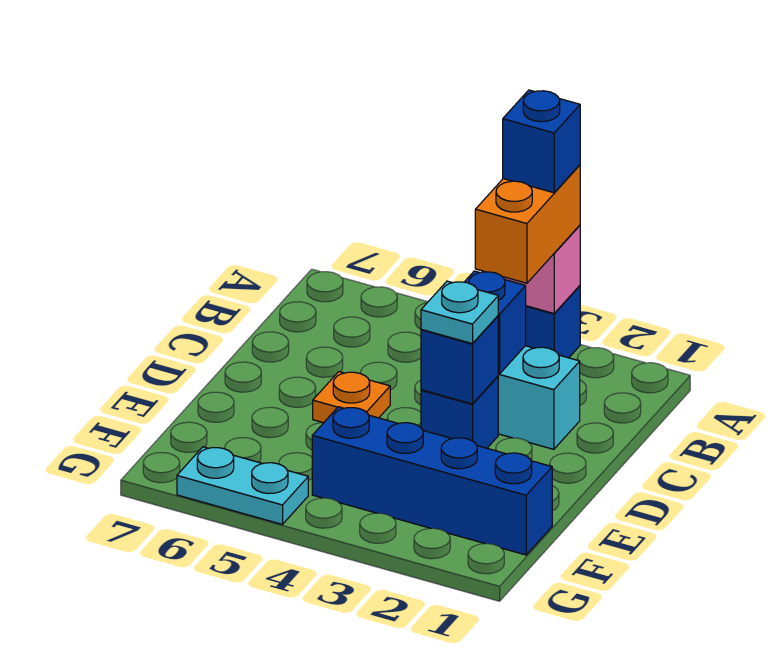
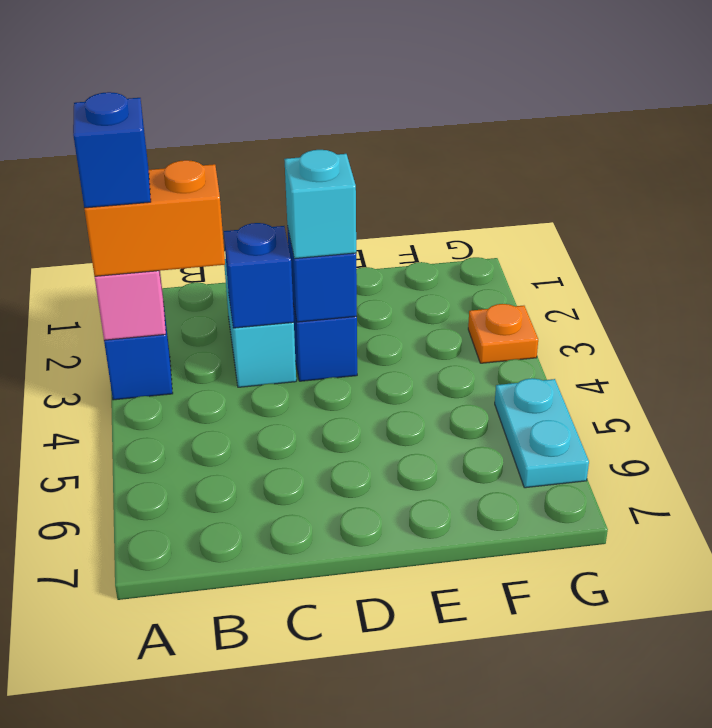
cyan plate D3 level 3 -> cyan brick D3 level 3
orange plate D5 level 1 -> orange plate G3 level 1
blue brick F1:F4 level 1 -> none

